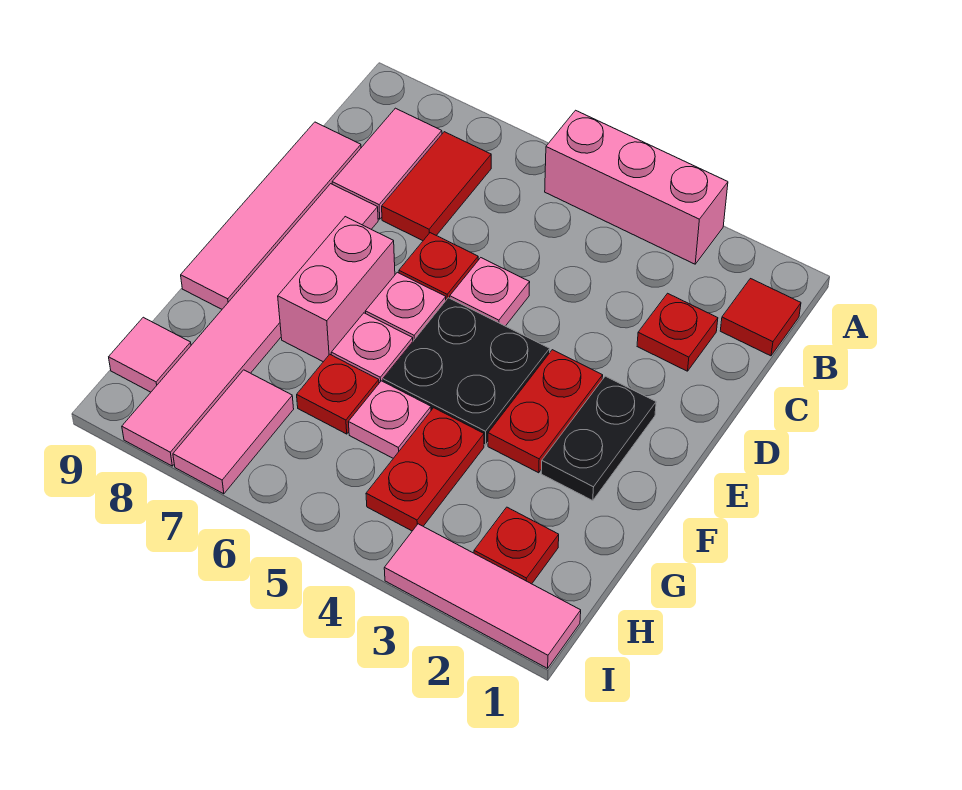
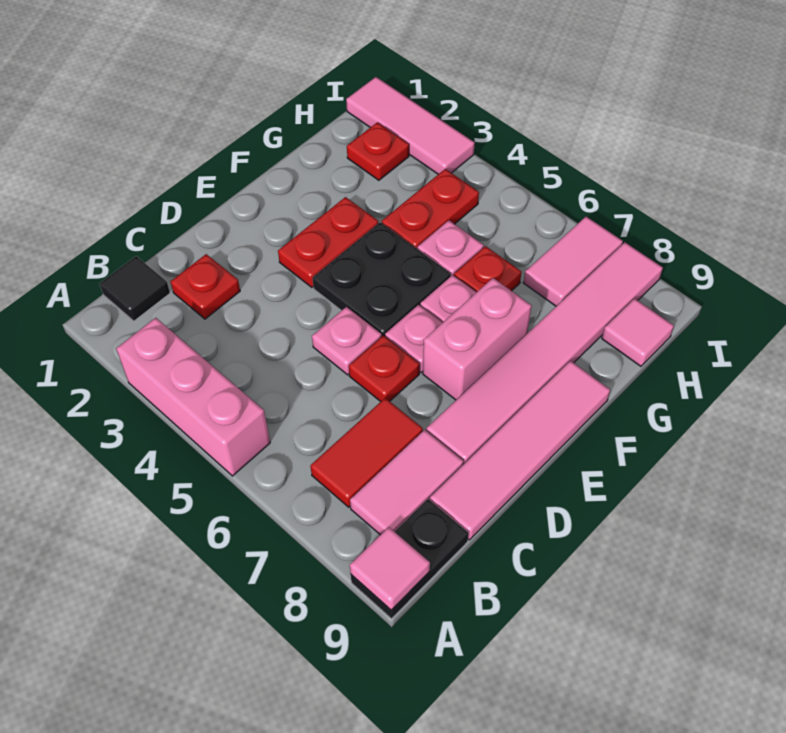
none -> pink tile A9 level 2
red tile B1 level 1 -> black tile B1 level 1
black plate E2:F2 level 1 -> black plate A9:B9 level 1

